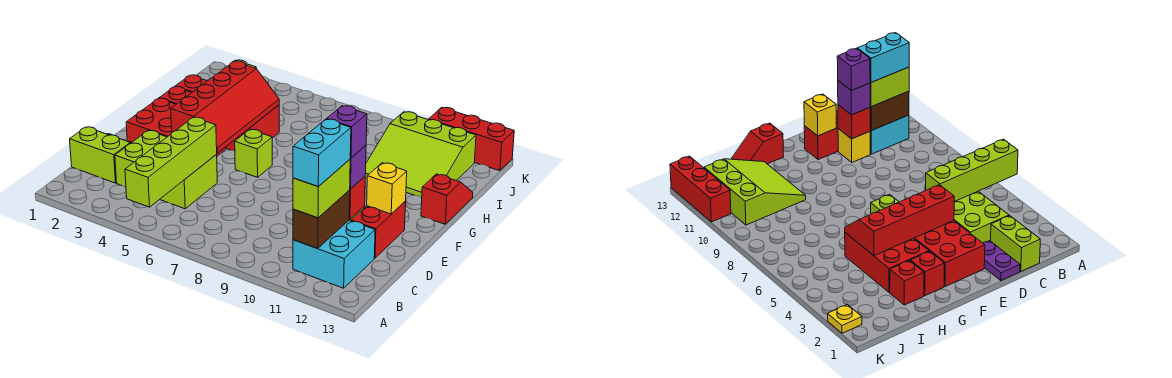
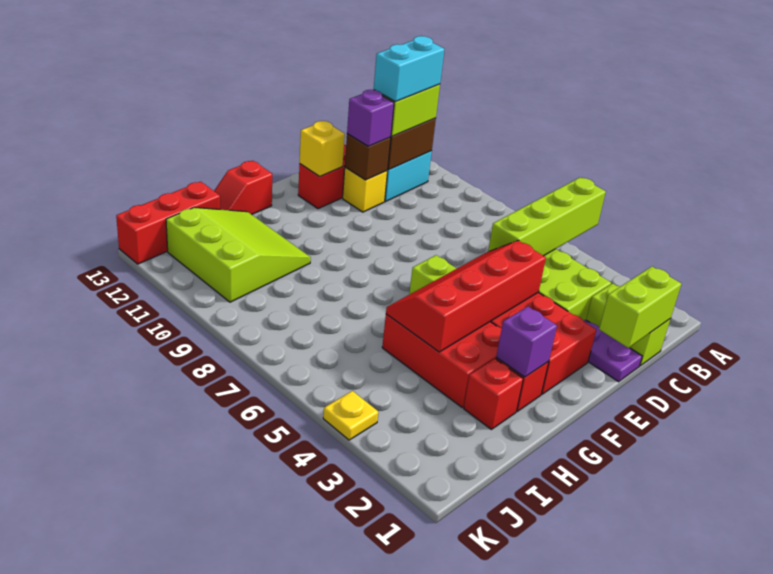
none -> lime brick C1:D1 level 2
red brick D11 level 2 -> brown brick D11 level 2
purple brick D11 level 4 -> purple brick G2 level 2
yellow plate K2 level 1 -> yellow plate K4 level 1
red brick K11:K13 level 1 -> red brick I13:K13 level 1

